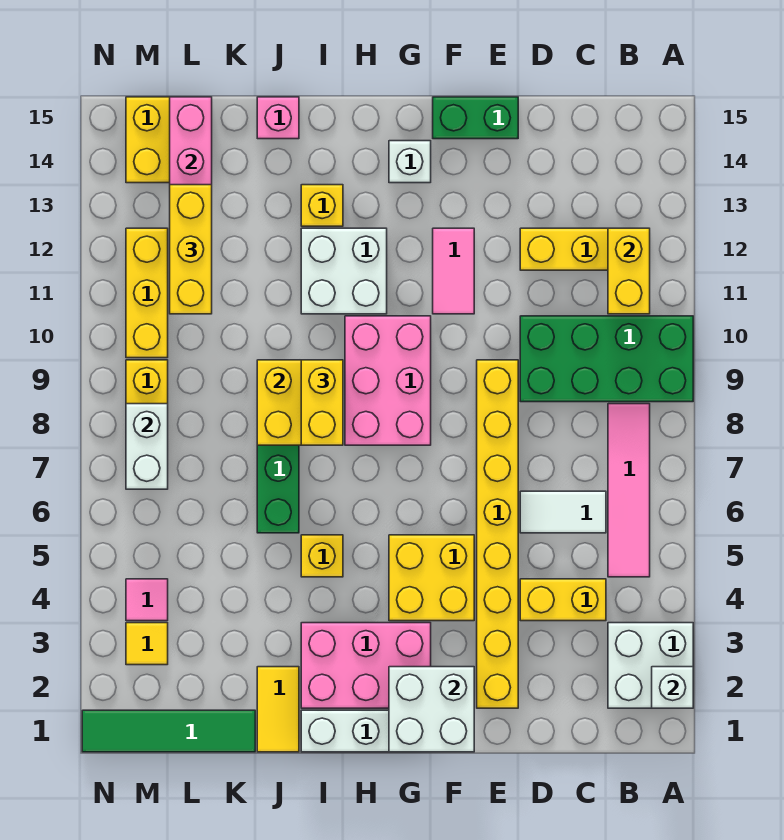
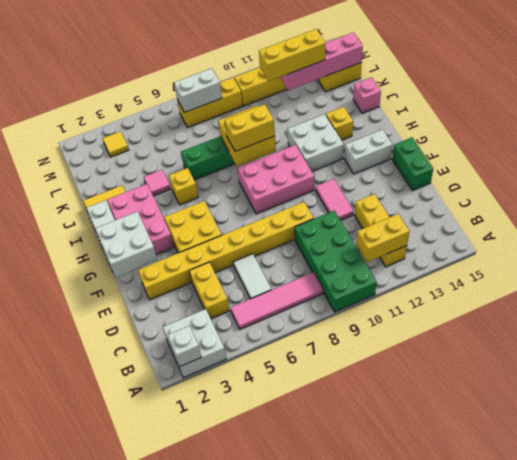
pink tile F11:F12 level 1 -> pink tile E11:F11 level 1
white brick G14 level 1 -> white brick G13:G14 level 1
green tile K1:N1 level 1 -> none
pink tile M4 level 1 -> pink tile J4 level 1

